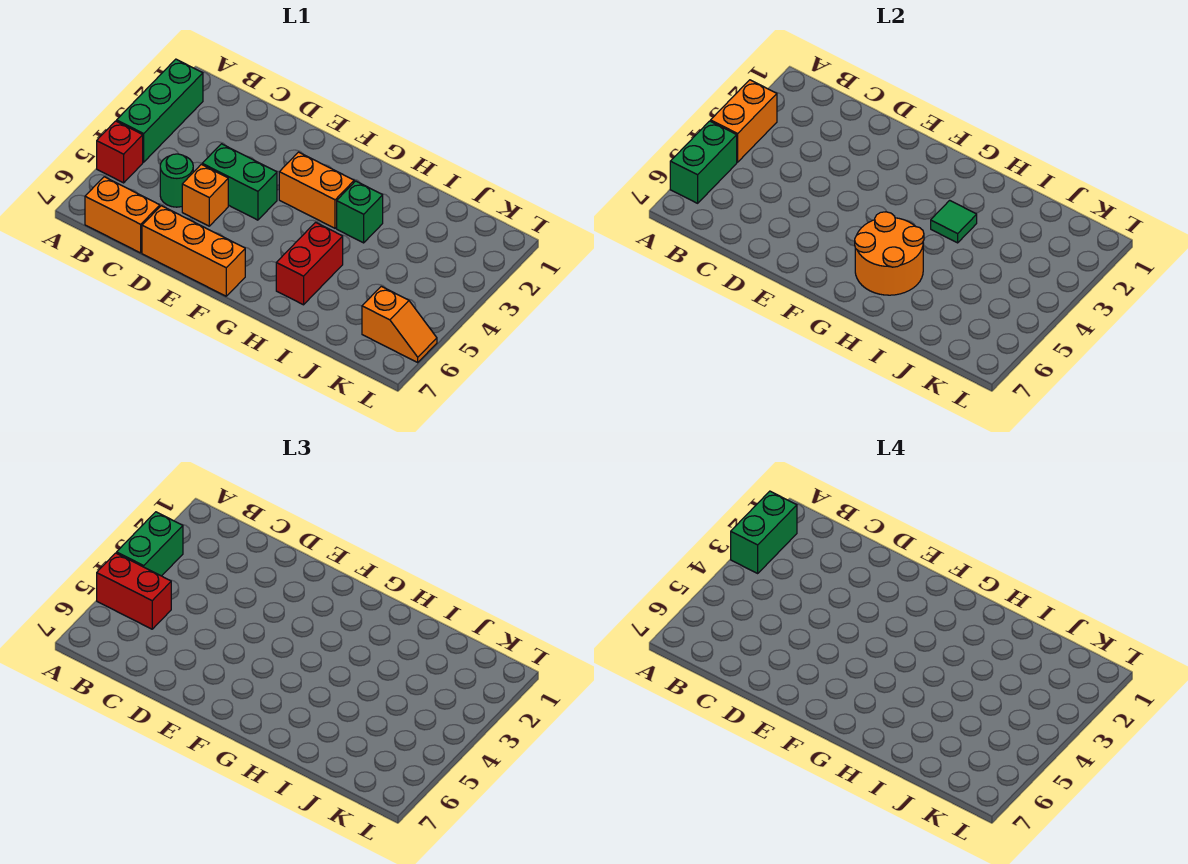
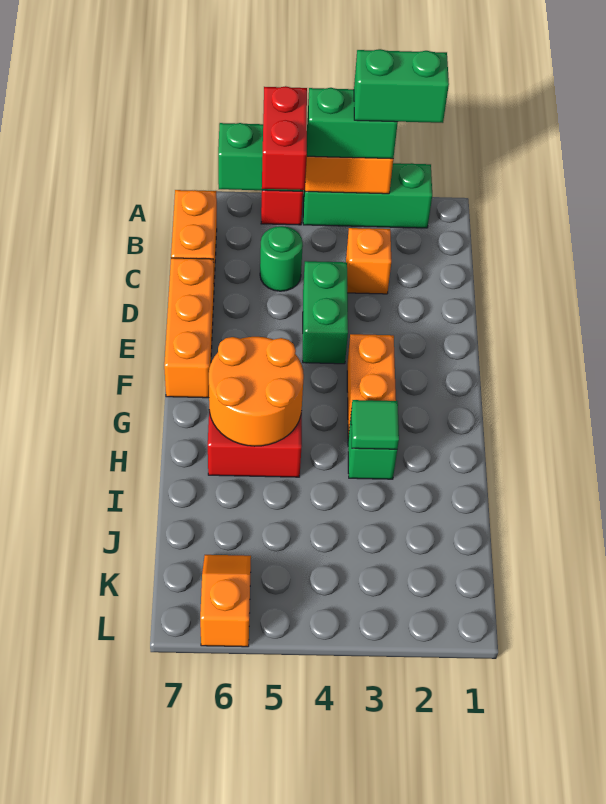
orange brick D5 level 1 -> orange brick C3 level 1
orange slope K6:L6 level 1 top K -> orange slope K6:L6 level 1 top L

